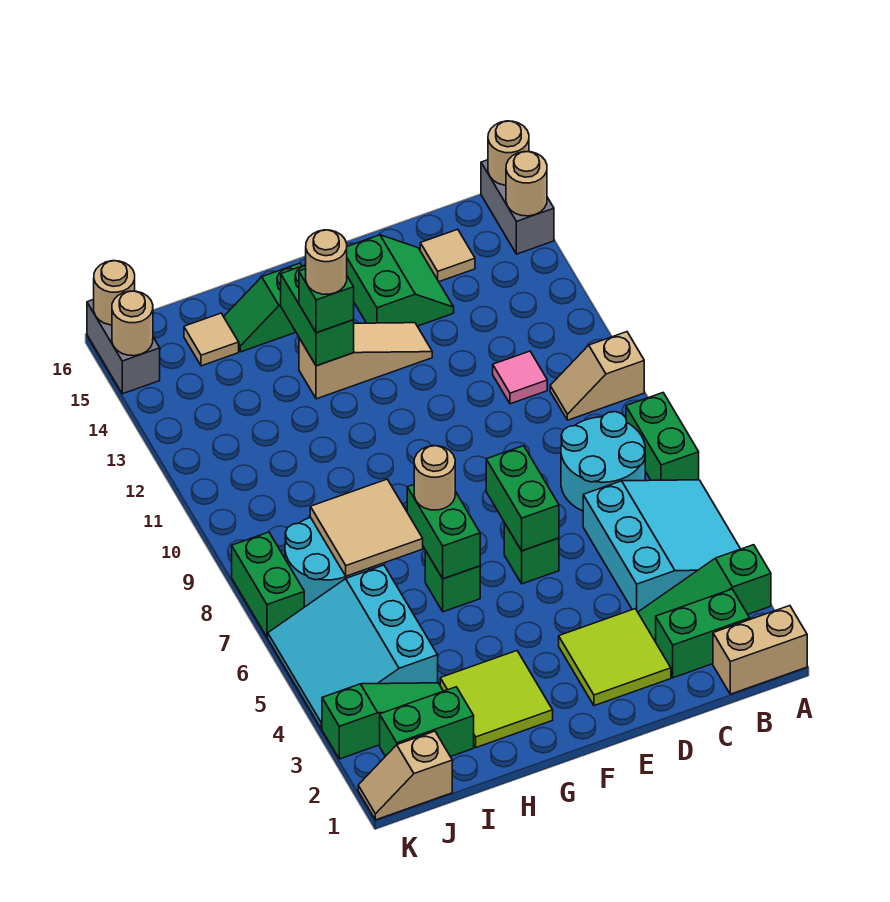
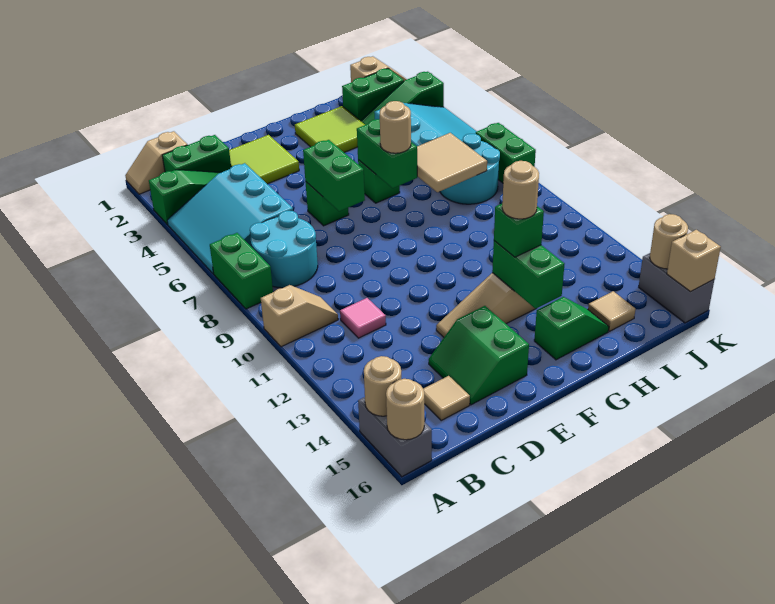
tan brick A1:B1 level 1 -> tan slope A1:B1 level 1 top B
tan round brick K16 level 2 -> tan brick K16 level 2

